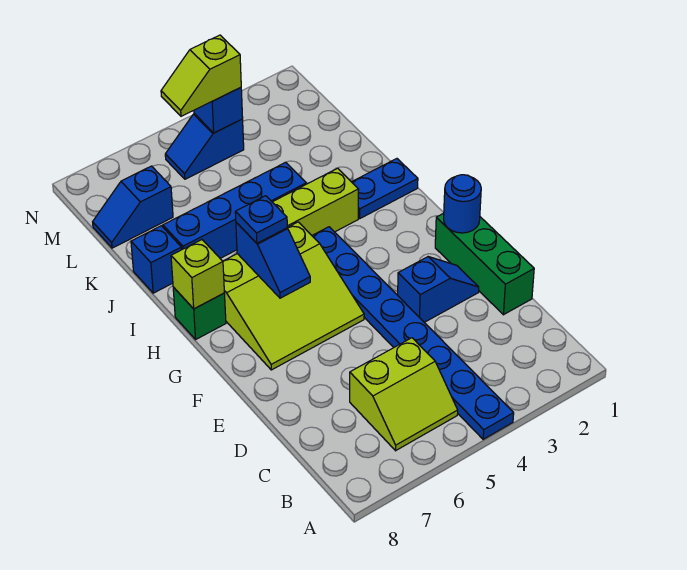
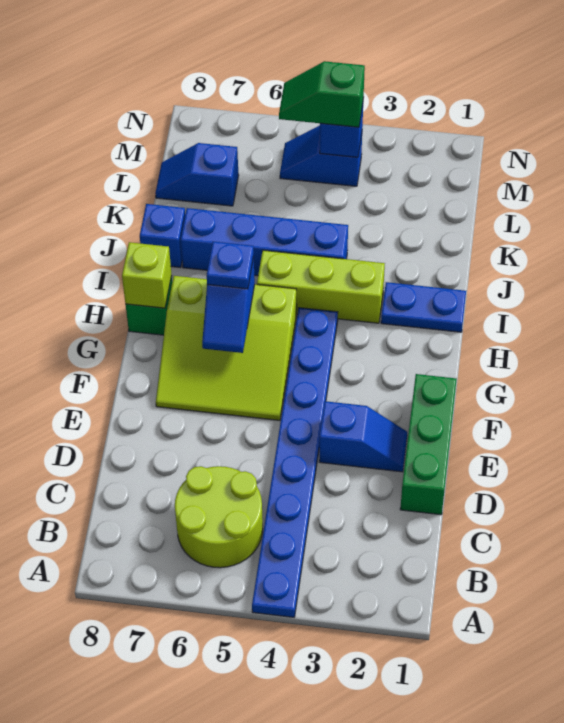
lime slope B5:C6 level 1 top C -> lime round brick B5:C6 level 1
blue round brick F1 level 2 -> none
lime slope M4:M5 level 3 top 4 -> green slope M4:M5 level 3 top 4

